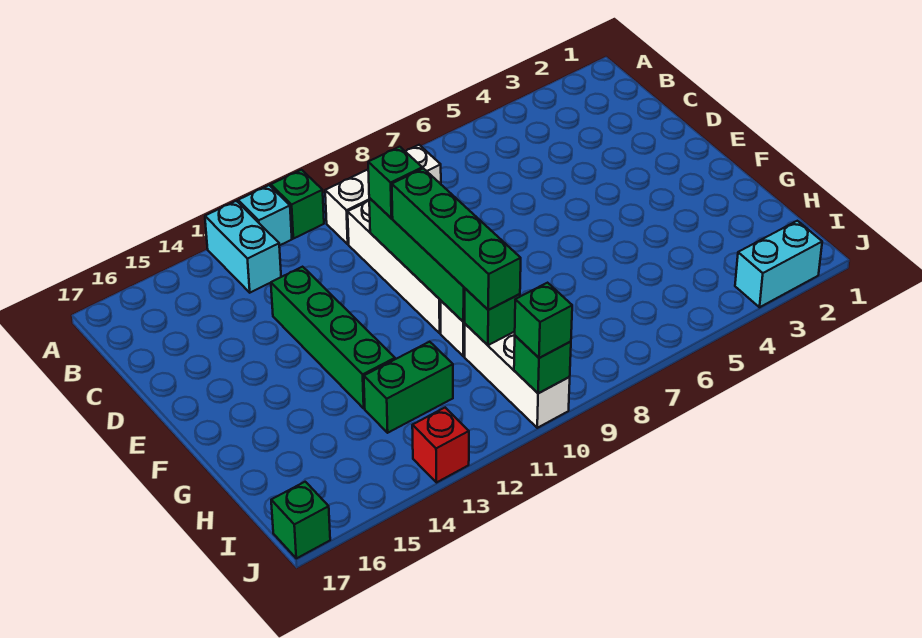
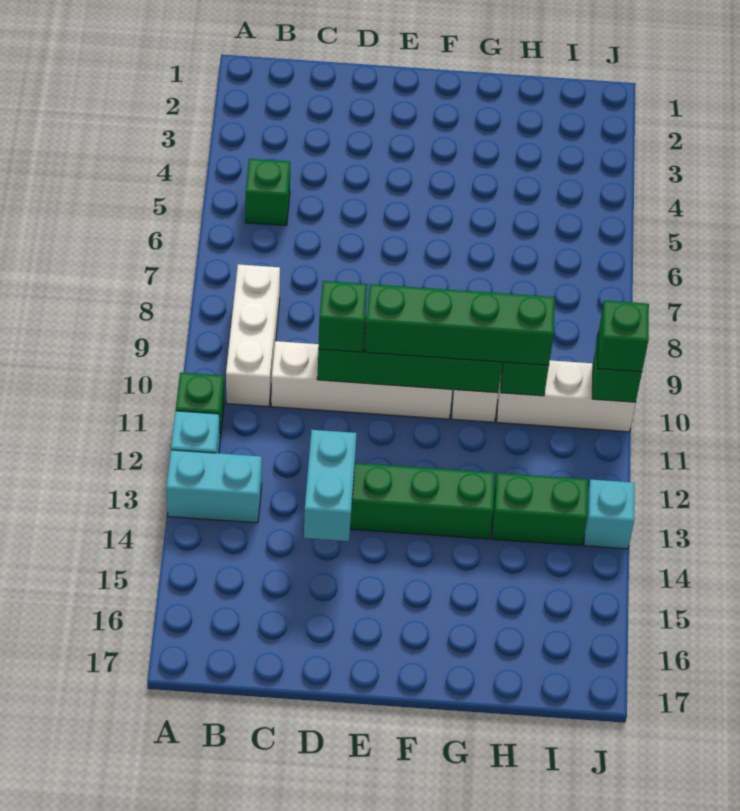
green brick H12:H13 level 1 -> green brick H13:I13 level 1
cyan brick J2:J3 level 1 -> cyan brick D13:D14 level 2
red brick J13 level 1 -> cyan brick J13 level 1
green brick J17 level 1 -> green brick B5 level 1

